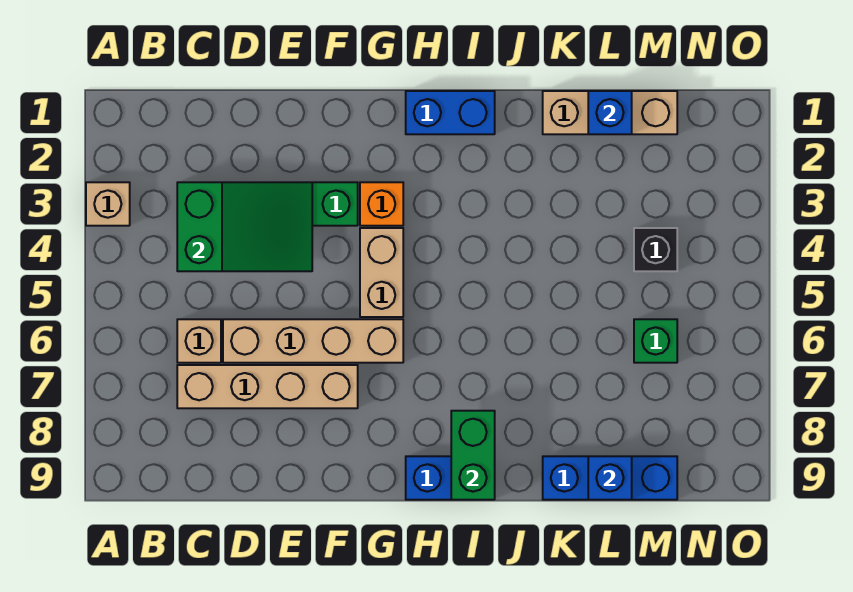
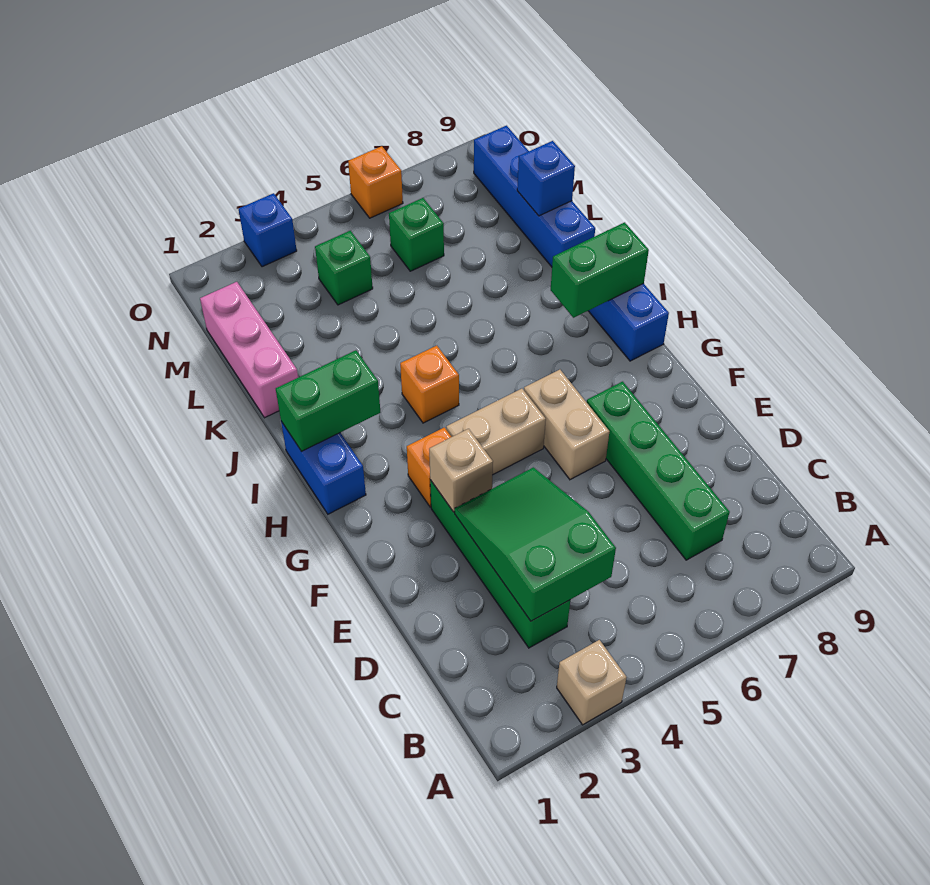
tan brick C6 level 1 -> tan brick F3 level 2
tan brick C7:F7 level 1 -> green brick C7:F7 level 1
tan brick D6:G6 level 1 -> tan brick F6:G6 level 1
none -> green brick I1:I2 level 2
none -> orange brick I4 level 1
tan brick K1:M1 level 1 -> pink brick K1:M1 level 1
blue brick K9:M9 level 1 -> blue brick K9:N9 level 1
blue brick L1 level 2 -> blue brick O3 level 1
black brick M4 level 1 -> green brick M4 level 1
none -> orange brick O6 level 1

